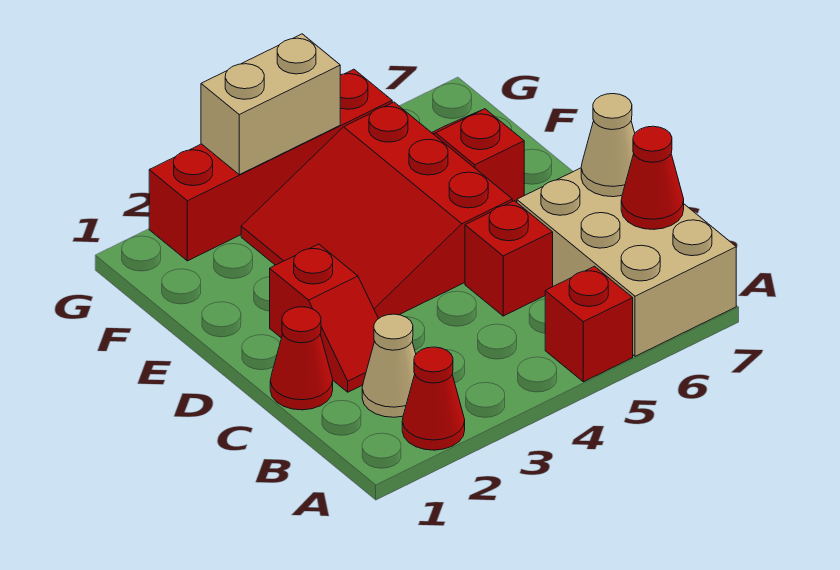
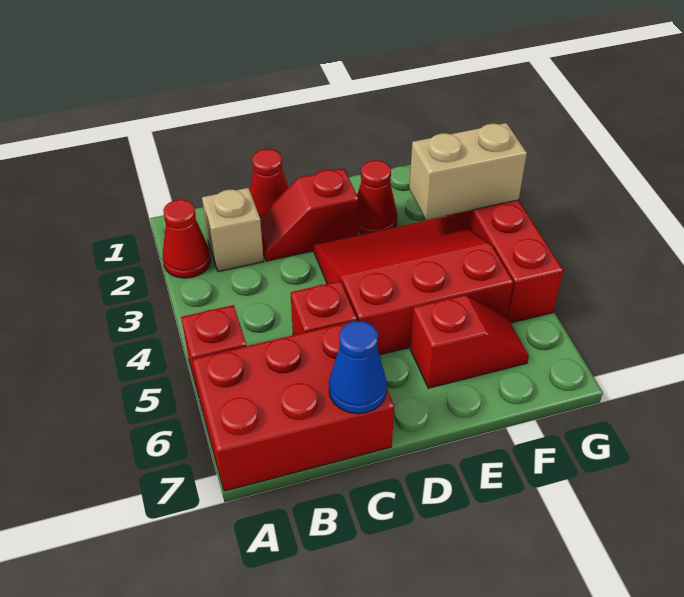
tan brick A6:C7 level 1 -> red brick A6:C7 level 1
tan cone B2 level 1 -> tan brick B2 level 1
red cone B7 level 2 -> red cone E2 level 1
tan cone C7 level 2 -> blue cone C7 level 2
tan brick G3:G4 level 2 -> tan brick F3:G3 level 2

